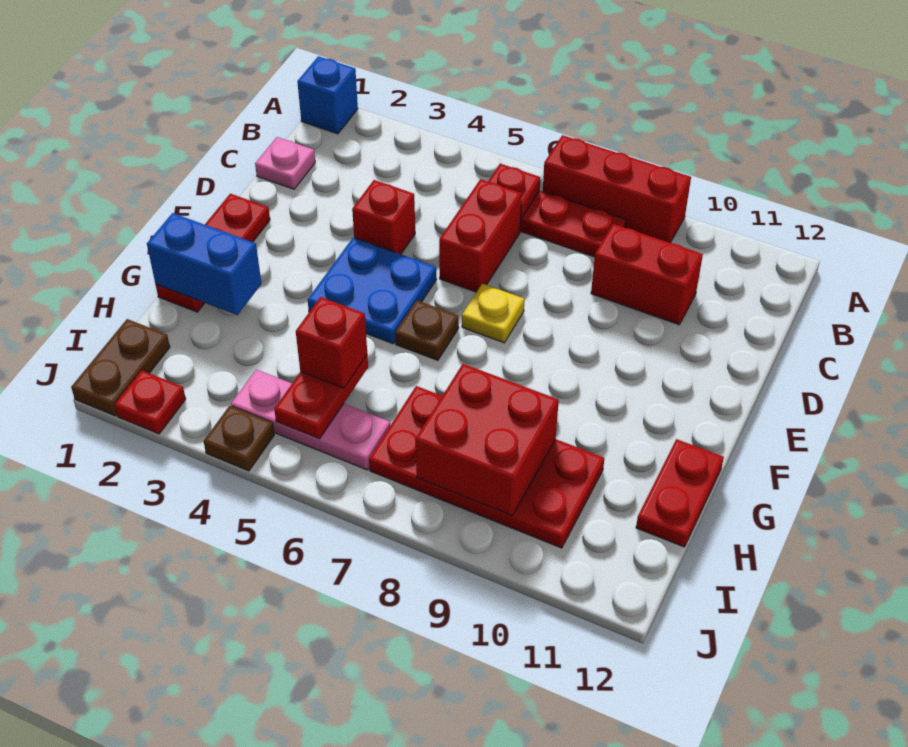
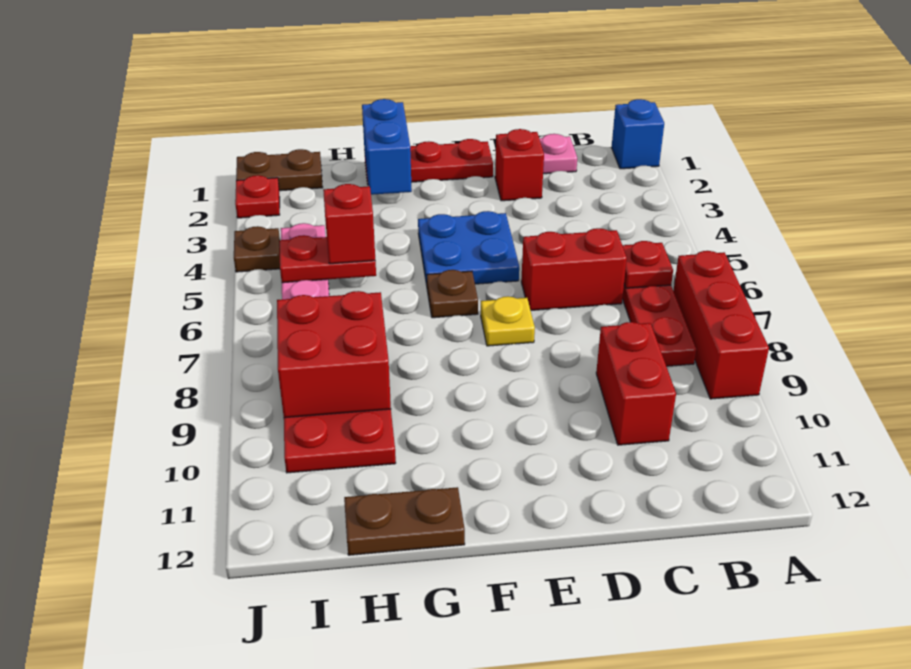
red brick D4 level 1 -> red brick D2 level 1
red plate G12:H12 level 1 -> brown plate G12:H12 level 1

